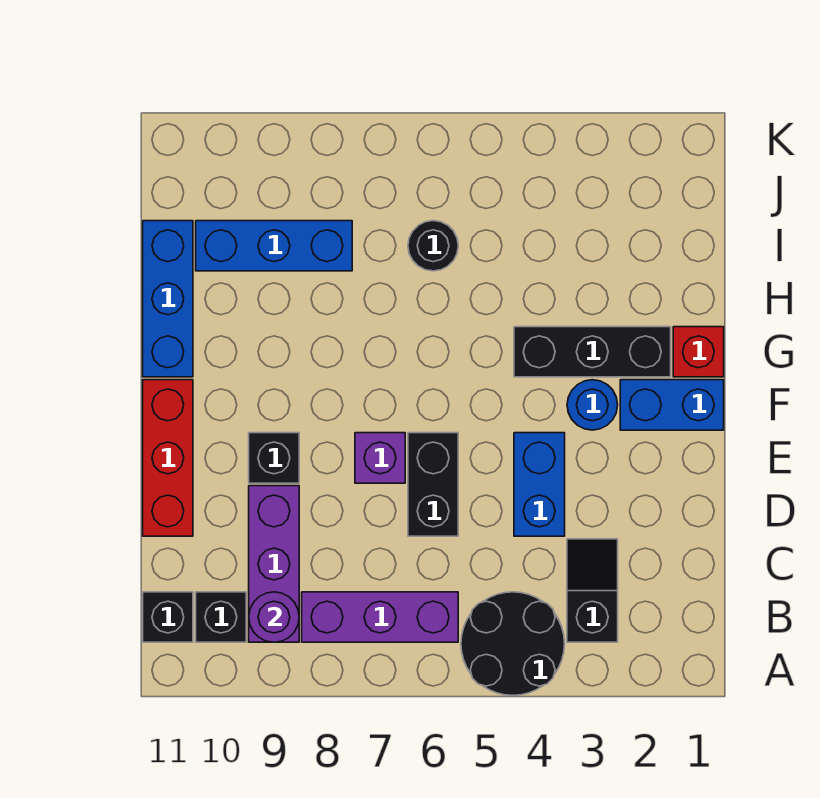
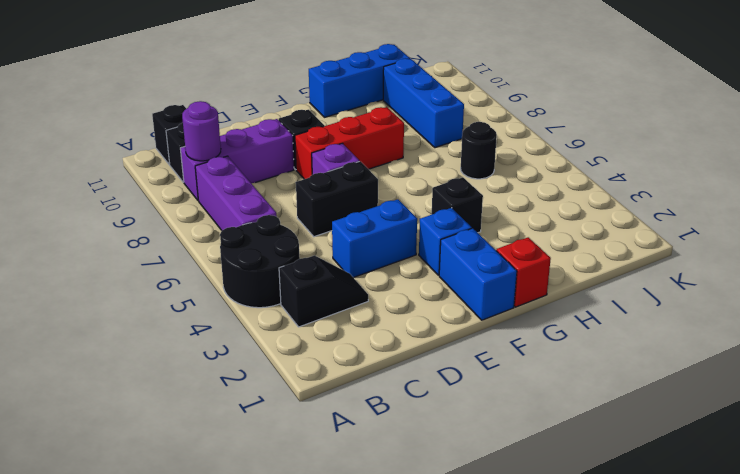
red brick D11:F11 level 1 -> red brick E8:G8 level 1
blue round brick F3 level 1 -> blue brick F3 level 1
black brick G2:G4 level 1 -> black brick G4 level 1

